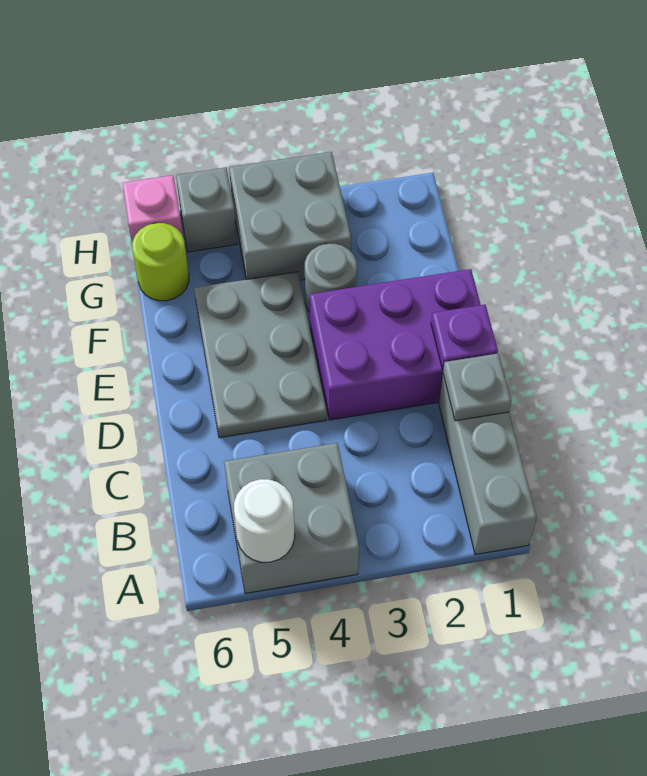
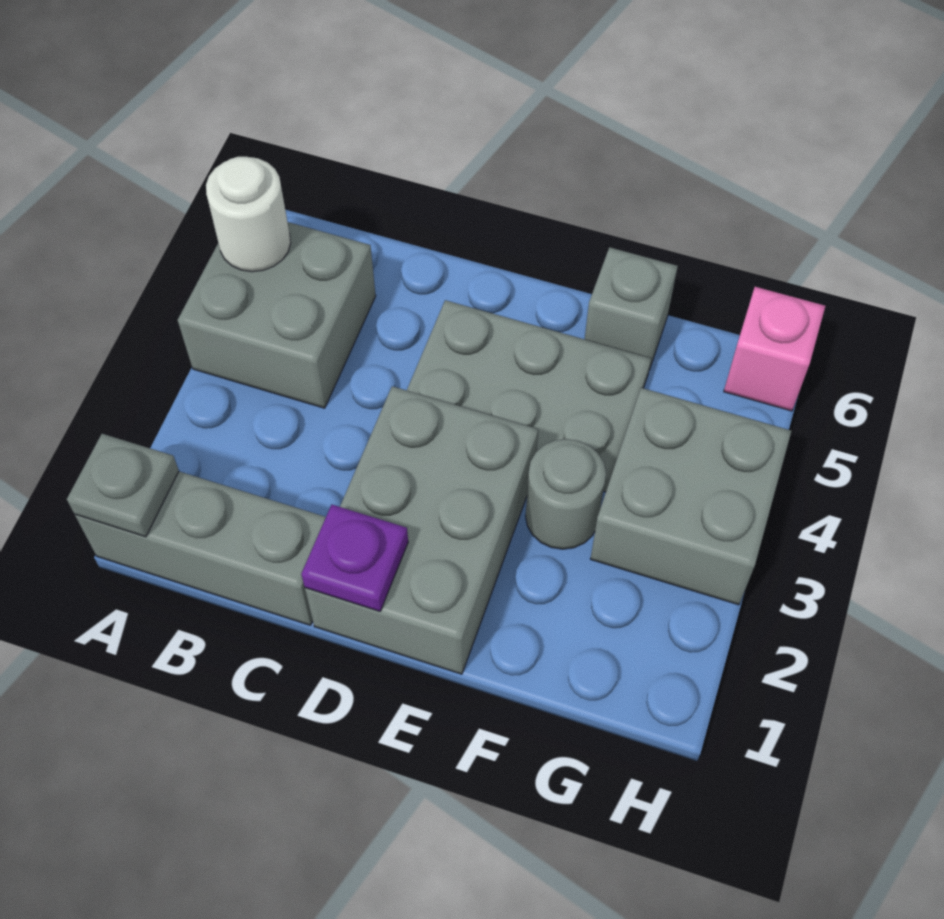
grey plate C1 level 2 -> grey plate A1 level 2
purple brick D1:E3 level 1 -> grey brick D1:E3 level 1
lime round brick G6 level 1 -> none
grey brick H5 level 1 -> grey brick F6 level 1

